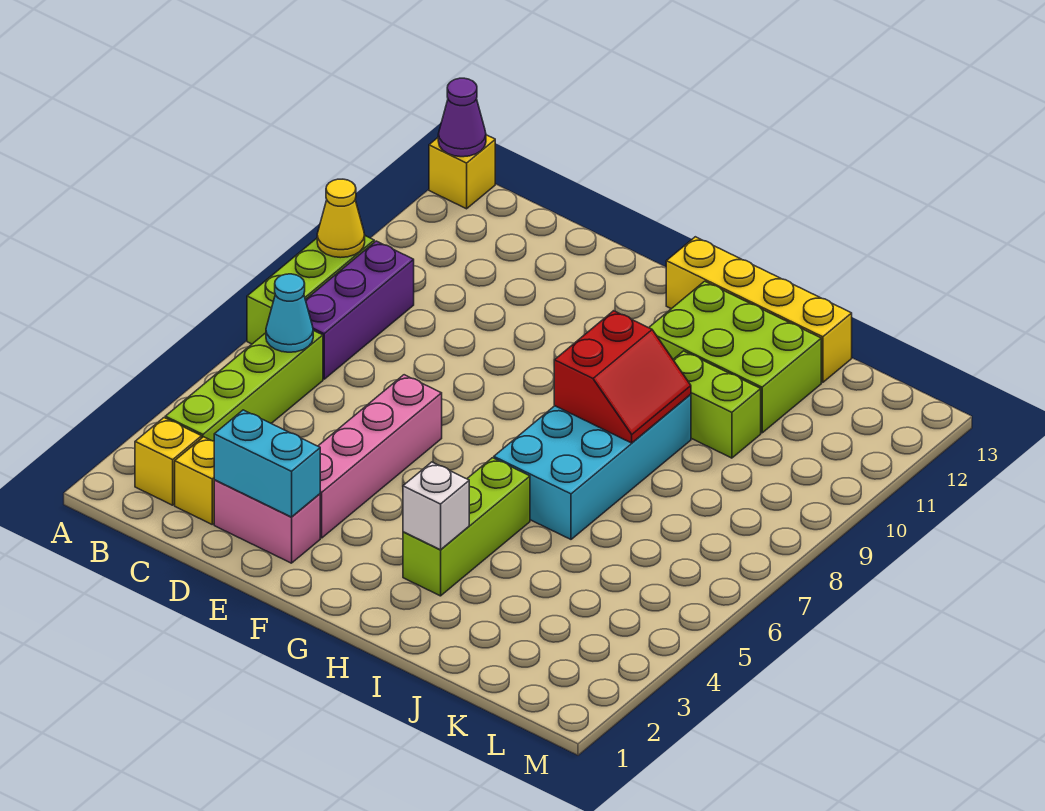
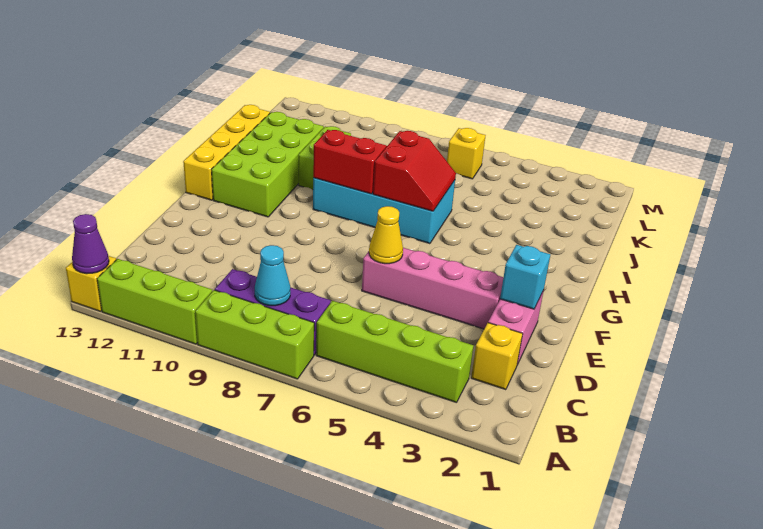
yellow cone A9 level 2 -> yellow cone E6 level 2
yellow brick B2 level 1 -> yellow brick L6 level 1
cyan cone B6 level 2 -> cyan cone B8 level 2
cyan brick D2:E2 level 2 -> cyan brick E2 level 2
lime brick H3:H5 level 1 -> lime brick A10:A12 level 1
white brick H3 level 2 -> none
none -> red slope H6:I7 level 2 top 7
lime brick H11:J12 level 1 -> lime brick G11:J12 level 1

